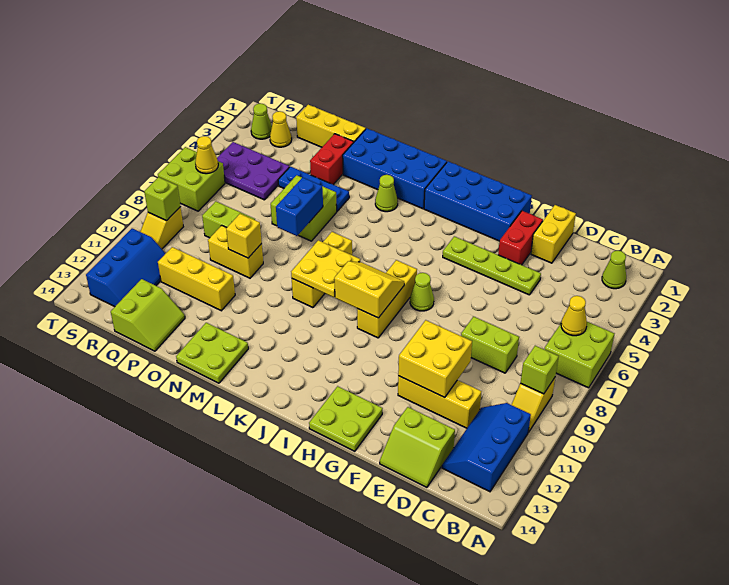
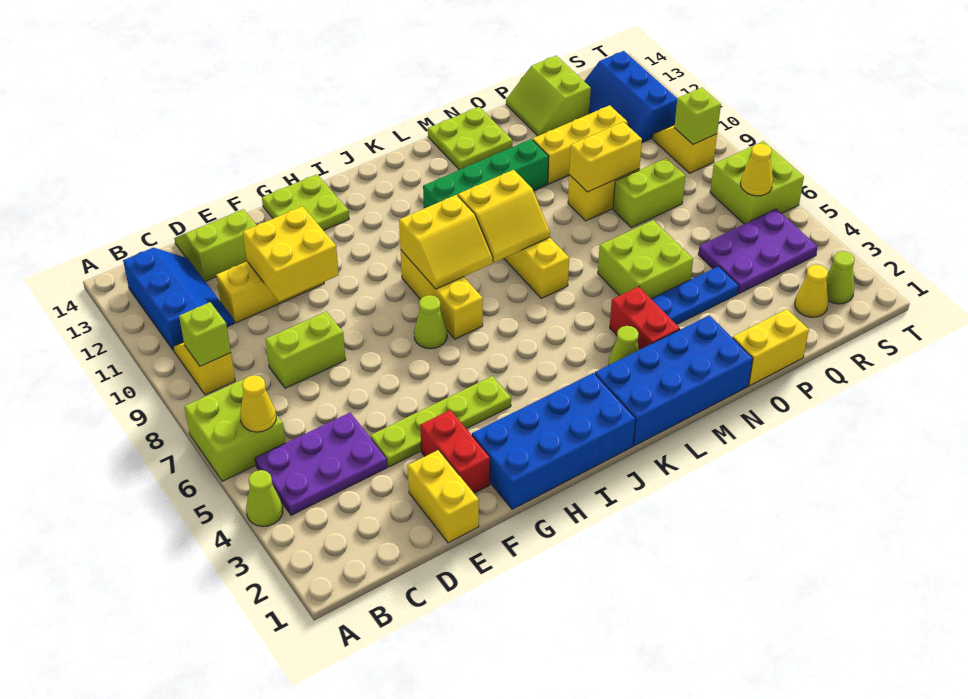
lime cone B2 level 1 -> lime cone A4 level 1
none -> purple plate B4:D5 level 1
yellow plate K8:L9 level 2 -> yellow slope K8:L9 level 2 top 9
none -> green brick K11:N11 level 1
blue brick N6:N7 level 2 -> none
yellow brick O1:Q1 level 1 -> yellow brick O1:P1 level 1
red brick O2:O3 level 1 -> red brick M3:M4 level 1
yellow brick O9 level 2 -> yellow brick O9:P9 level 2

